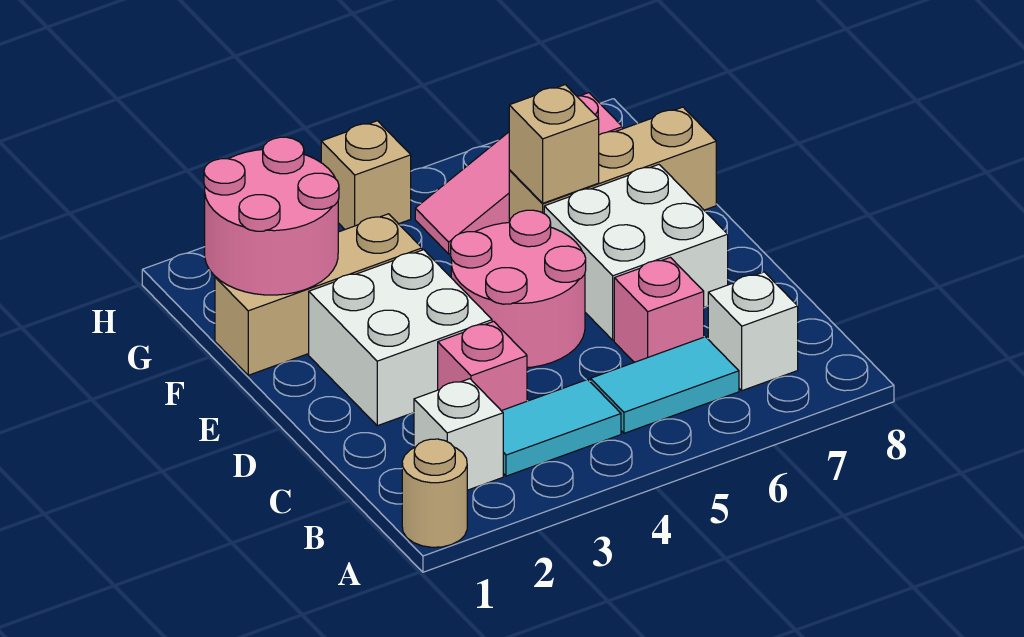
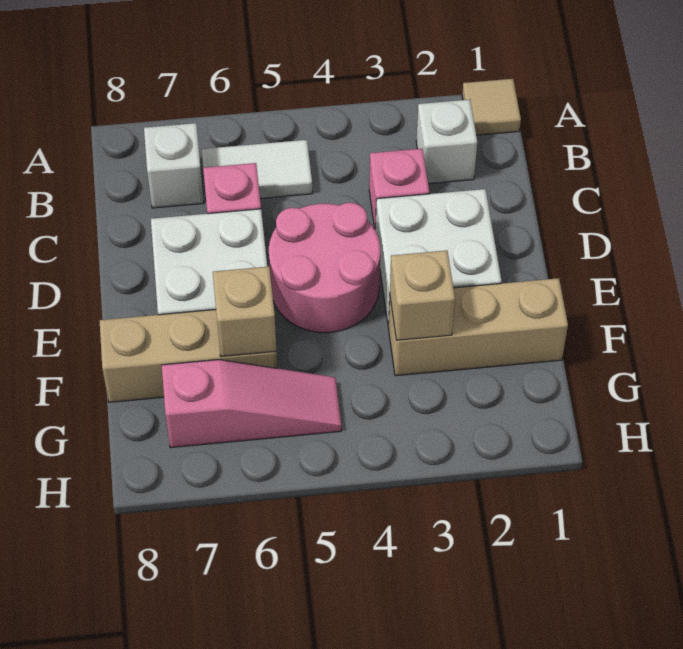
tan round brick A1 level 1 -> tan tile A1 level 1
cyan tile B3:B4 level 1 -> none
cyan tile B5:B6 level 1 -> white tile B5:B6 level 1
pink round brick F1:G2 level 2 -> none
tan brick H4 level 1 -> tan brick F3 level 2

